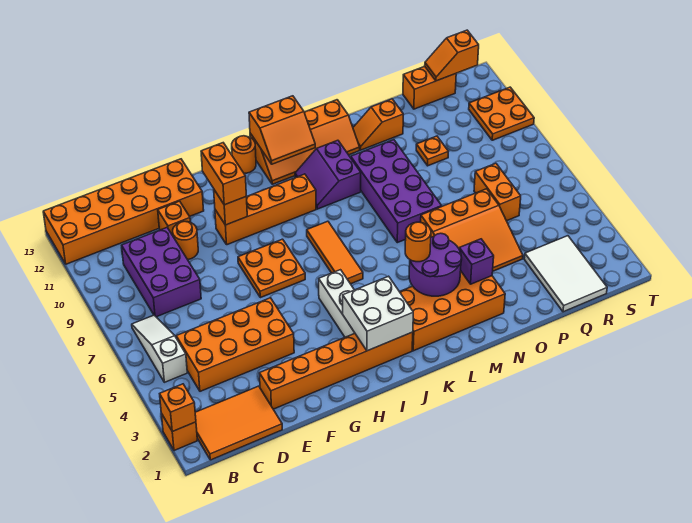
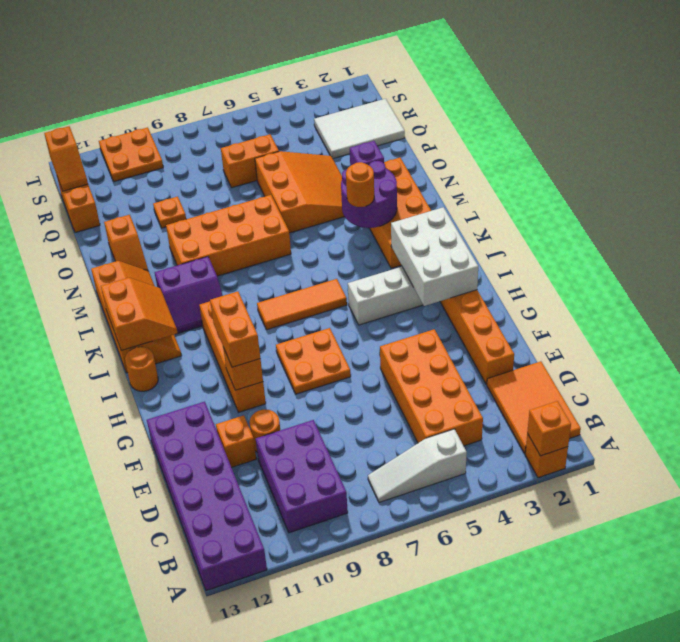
orange brick A12:F13 level 1 -> purple brick A12:F13 level 1
purple brick C8:D10 level 1 -> purple brick B9:D10 level 1
orange brick G10:G11 level 3 -> orange brick G10:H10 level 3
white brick I2:J3 level 2 -> white brick H2:J3 level 2
purple brick M7:N10 level 1 -> orange brick M7:N10 level 1

